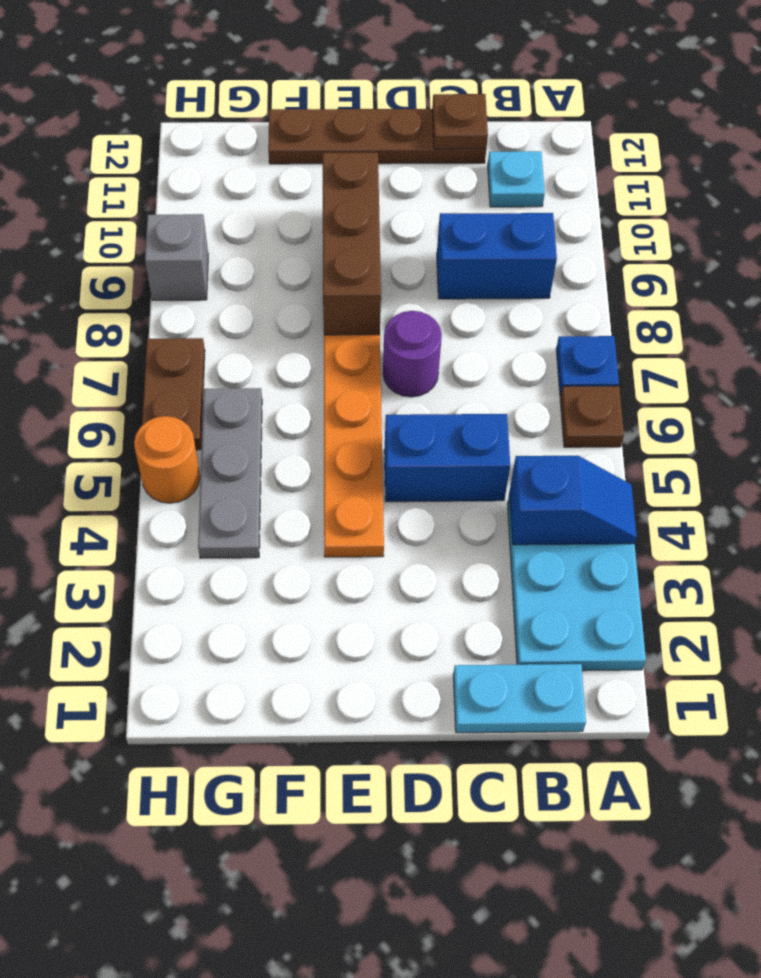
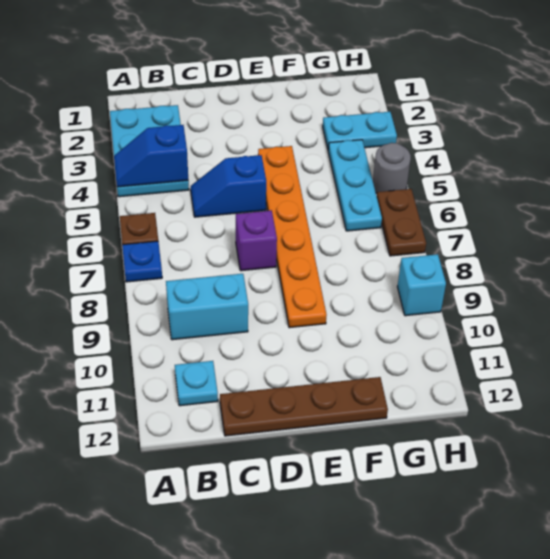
cyan plate B1:C1 level 1 -> cyan plate G3:H3 level 1
blue brick B9:C9 level 1 -> cyan brick B9:C9 level 1
blue brick C5:D5 level 1 -> blue slope C5:D5 level 1 top D
brown plate C12 level 2 -> none
purple round brick D7 level 1 -> purple brick D7 level 1
brown brick E8:E10 level 2 -> none
grey plate G4:G6 level 1 -> cyan plate G4:G6 level 1
orange round brick H5 level 1 -> grey round brick H5 level 1
grey brick H9 level 1 -> cyan brick H9 level 1

